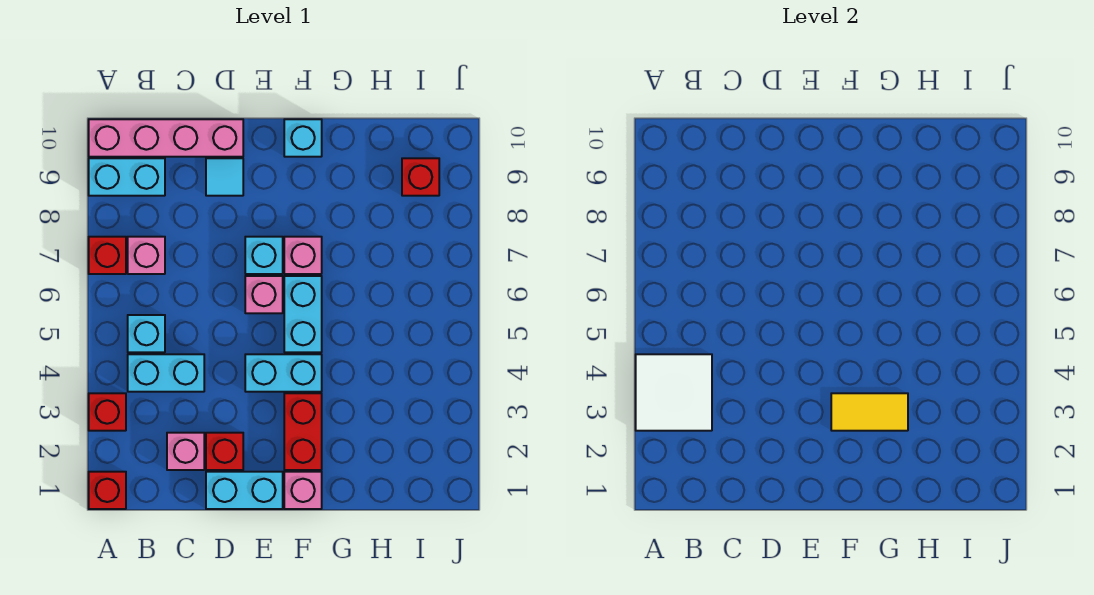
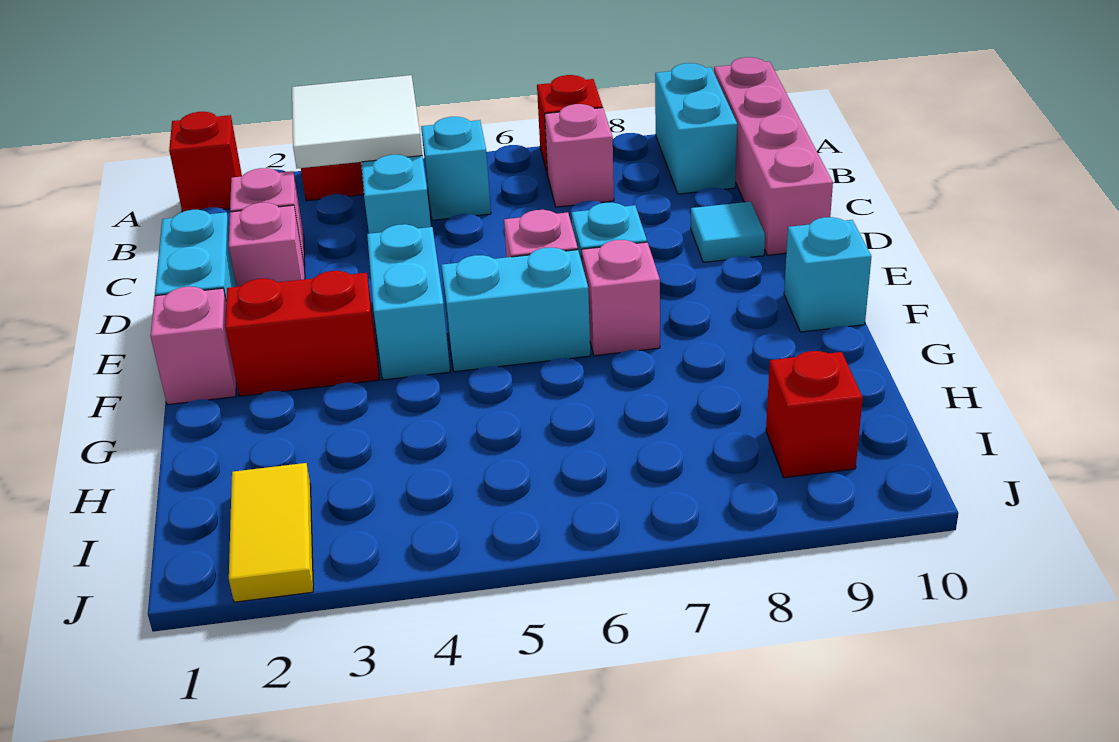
red brick D2 level 1 -> pink brick D2 level 1
yellow tile F3:G3 level 2 -> yellow tile I2:J2 level 1

